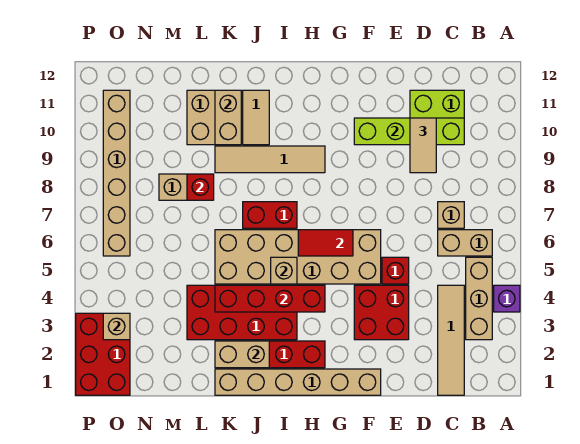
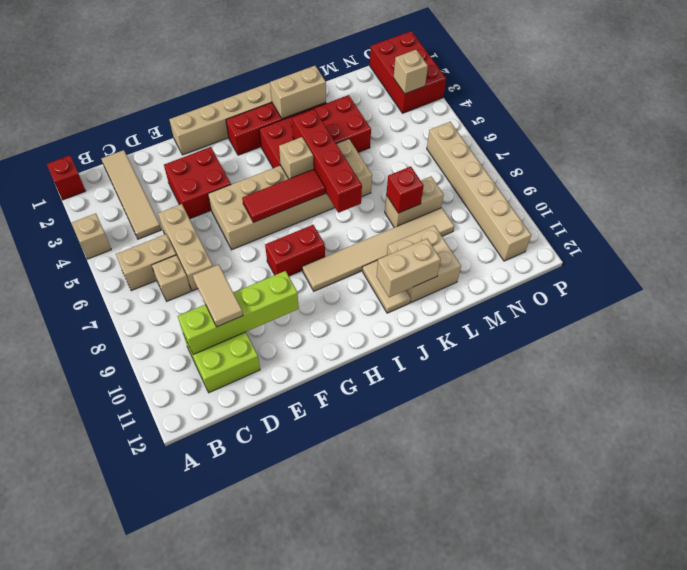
purple brick A4 level 1 -> tan brick A4 level 1
tan brick B3:B5 level 1 -> tan brick D5:D7 level 1
red brick E5 level 1 -> red brick A1 level 1
red tile G6:H6 level 2 -> red tile G6:I6 level 2
red brick H4:K4 level 2 -> red brick J4:J7 level 2
tan tile H9:K9 level 1 -> tan tile H9:M9 level 1
red brick I7:J7 level 1 -> red brick G8:H8 level 1
tan brick K10:K11 level 2 -> tan brick J11:K11 level 2

